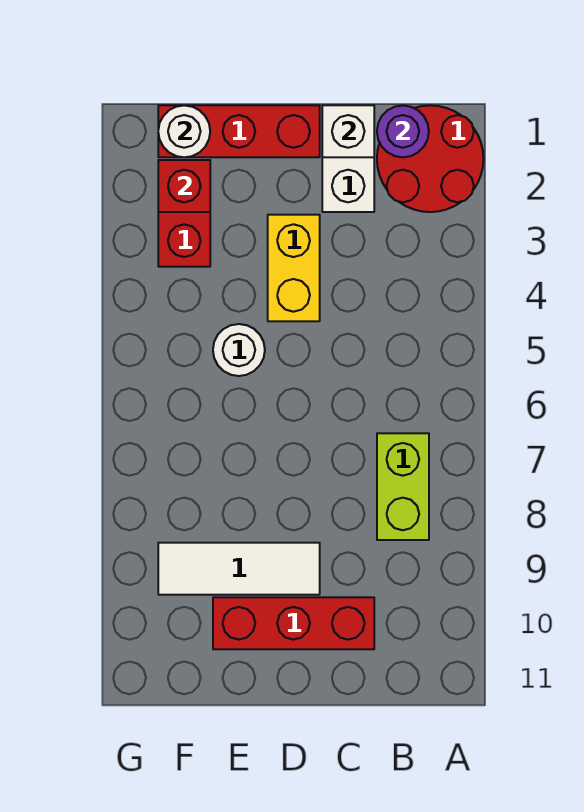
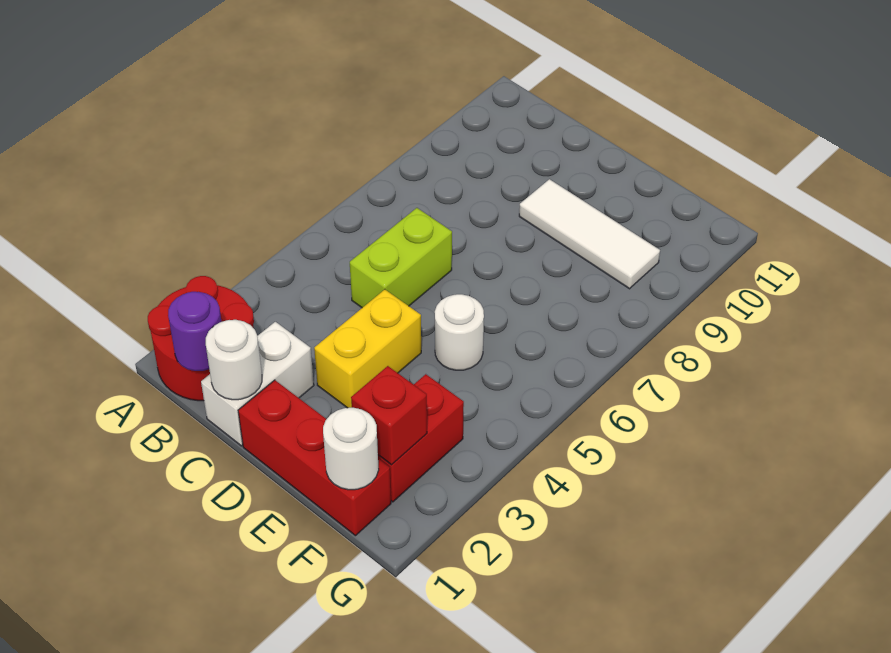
lime brick B7:B8 level 1 -> lime brick C5:C6 level 1
white brick C1 level 2 -> white round brick C1 level 2
red brick C10:E10 level 1 -> none

